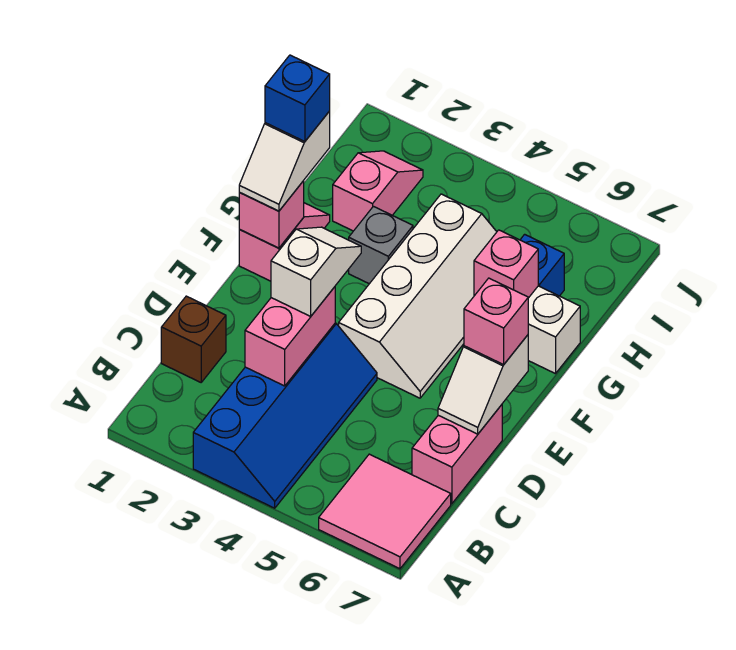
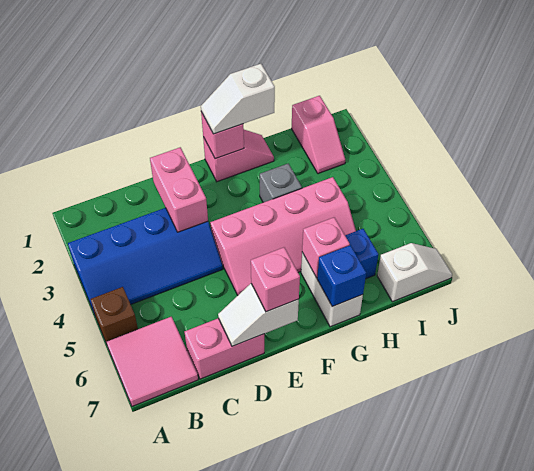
brown brick C1 level 1 -> brown brick A5 level 1
pink brick C3:D3 level 2 -> pink brick D2:D3 level 2
white slope D3:E3 level 3 top D -> white slope I7:J7 level 1 top I
white slope E4:H5 level 1 top 4 -> pink slope E4:H5 level 1 top 4
blue brick G1 level 4 -> blue brick G7 level 2
pink slope H2:I2 level 1 top H -> pink slope I1:I2 level 1 top 1

